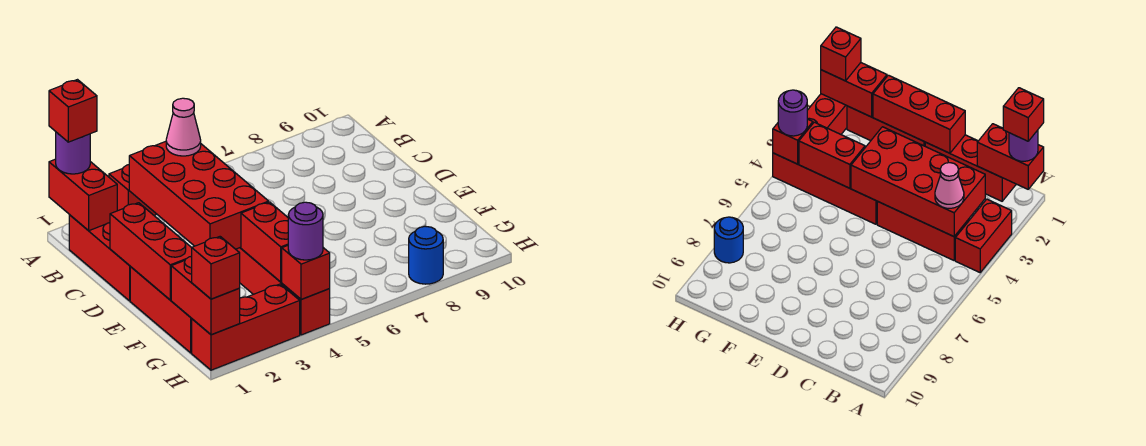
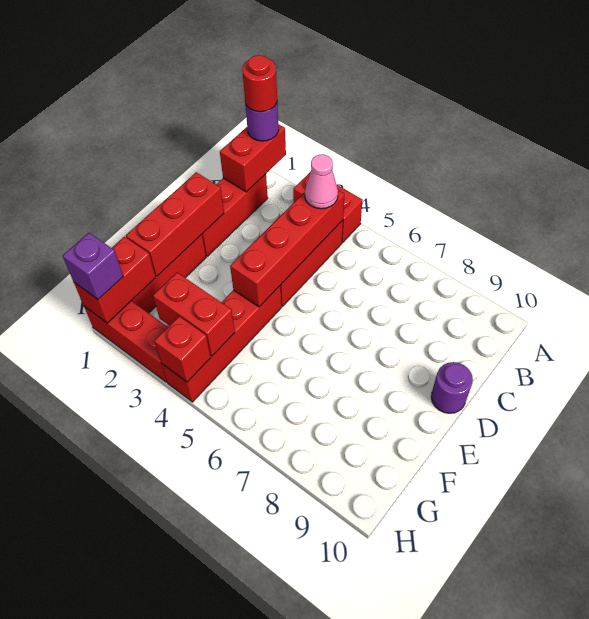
red brick A1 level 4 -> red round brick A1 level 4
red brick B3:E4 level 2 -> red brick B4:E4 level 2
red brick F4:G4 level 2 -> red brick G3:G4 level 2
red brick H1 level 3 -> purple brick H1 level 3
purple round brick H4 level 3 -> purple round brick D10 level 1
blue round brick H8 level 1 -> none

